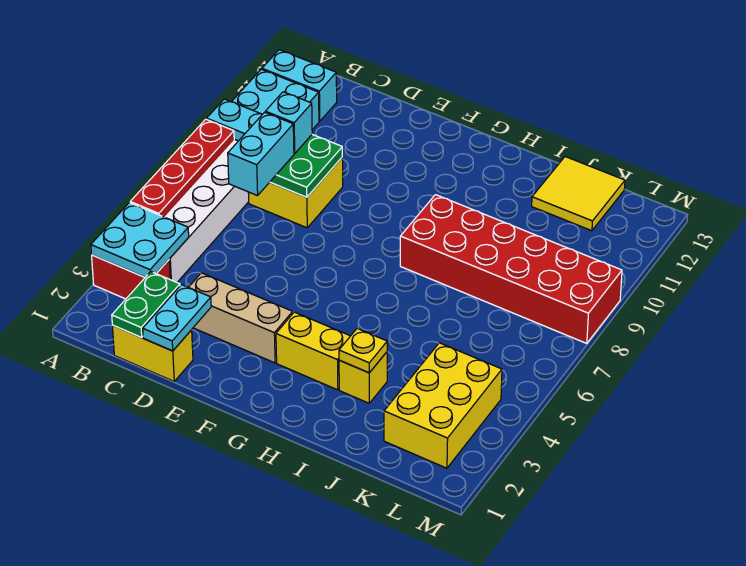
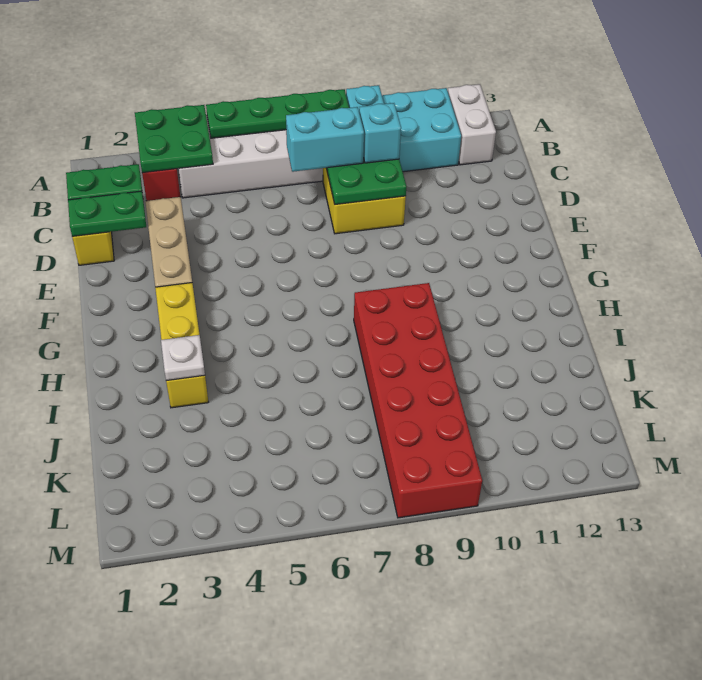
cyan plate A3:B4 level 2 -> green plate A3:B4 level 2
red plate A5:A8 level 2 -> green plate A5:A8 level 2
cyan brick A12:B12 level 1 -> white brick A12:B12 level 1
cyan plate D1:D2 level 2 -> green plate D1:D2 level 2
yellow plate I3 level 2 -> white plate I3 level 2
yellow tile J12:K13 level 1 -> none
yellow brick K2:L4 level 1 -> none

